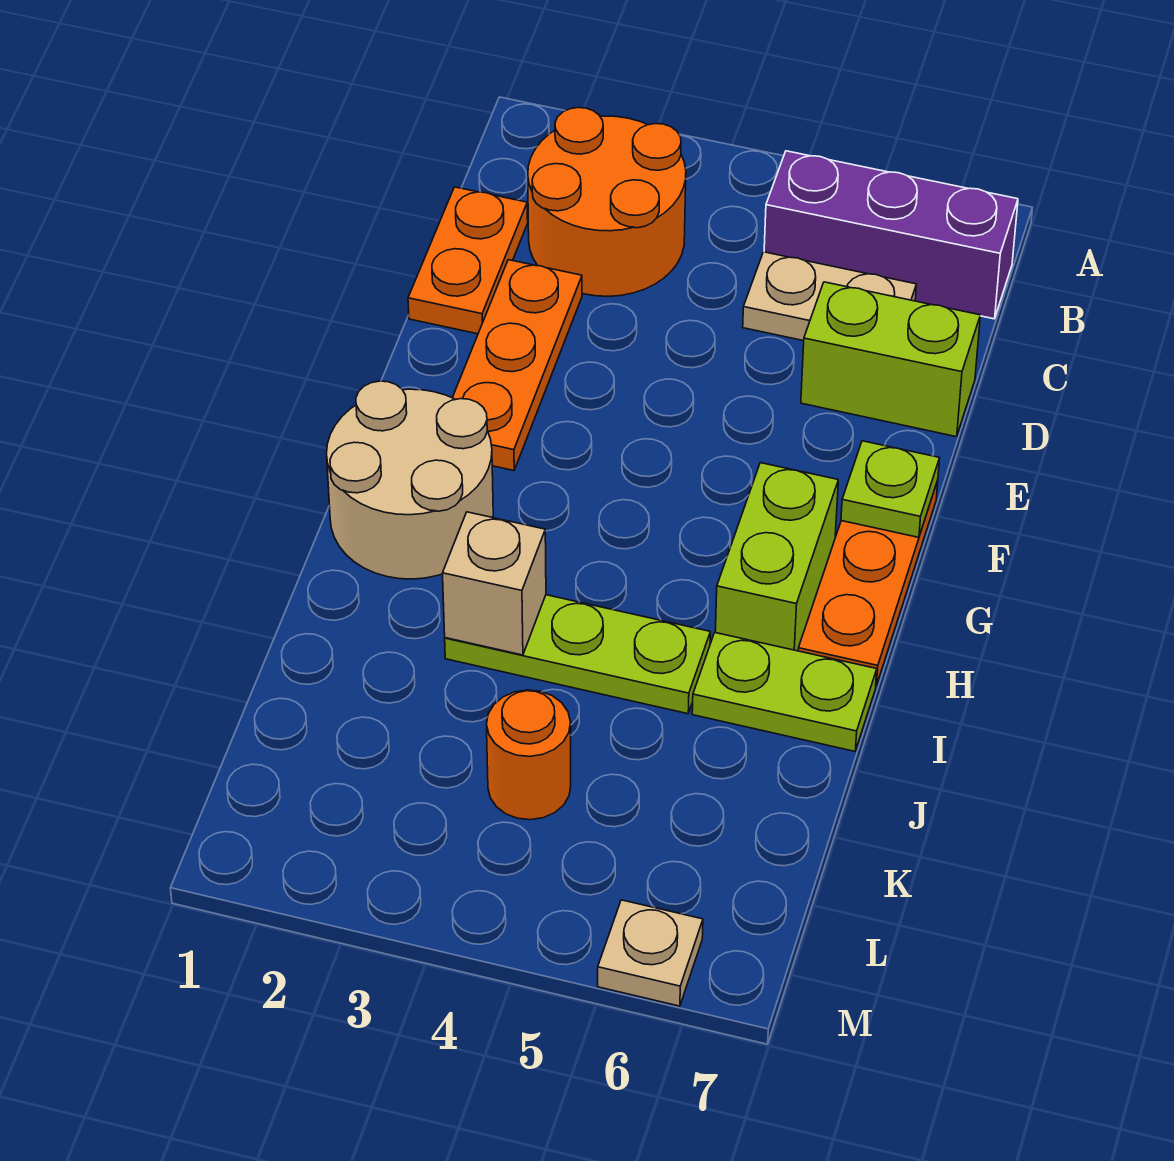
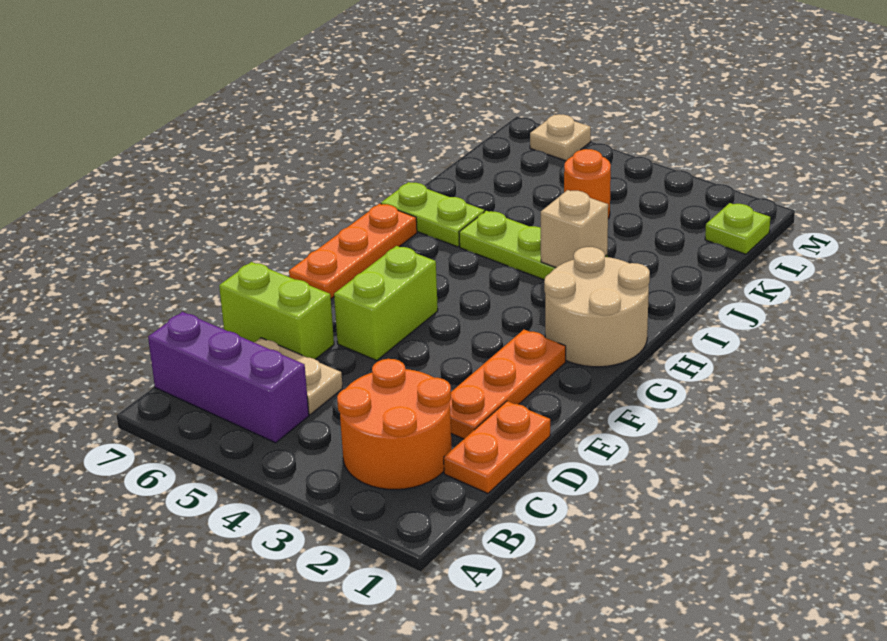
lime plate F7 level 2 -> lime plate L1 level 1
lime brick G6:H6 level 1 -> lime brick E5:F5 level 1

